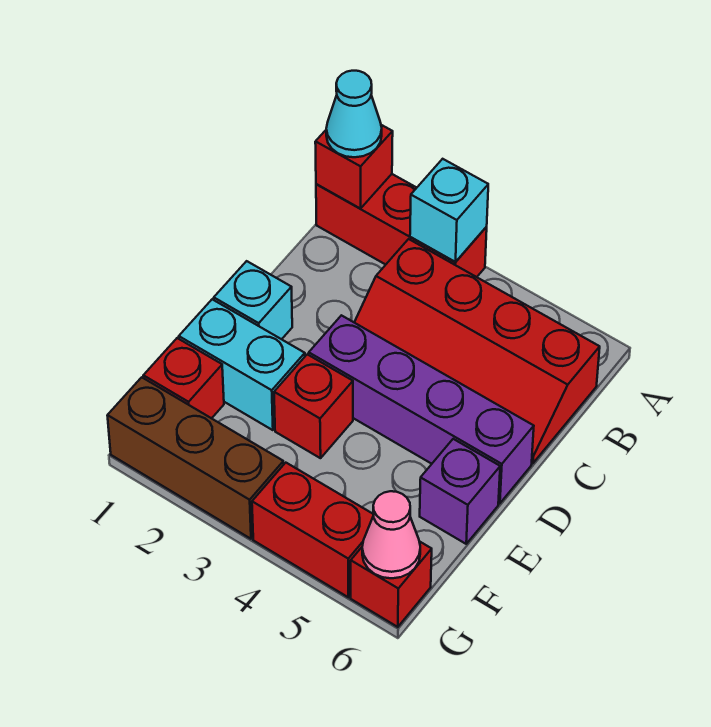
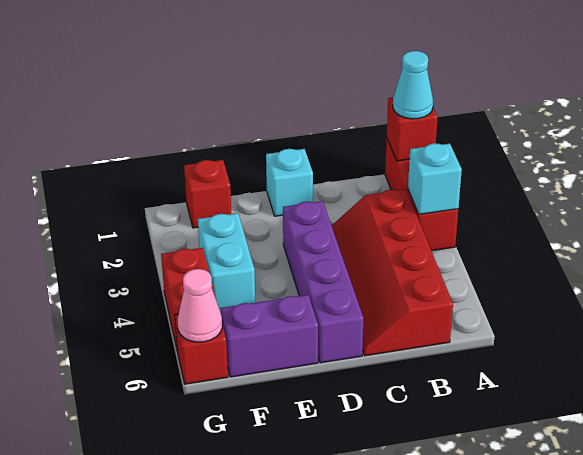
cyan brick E1:E2 level 1 -> cyan brick F3:F4 level 1
red brick E3 level 1 -> none
purple brick E6 level 1 -> purple brick E6:F6 level 1
brown brick G1:G3 level 1 -> none

